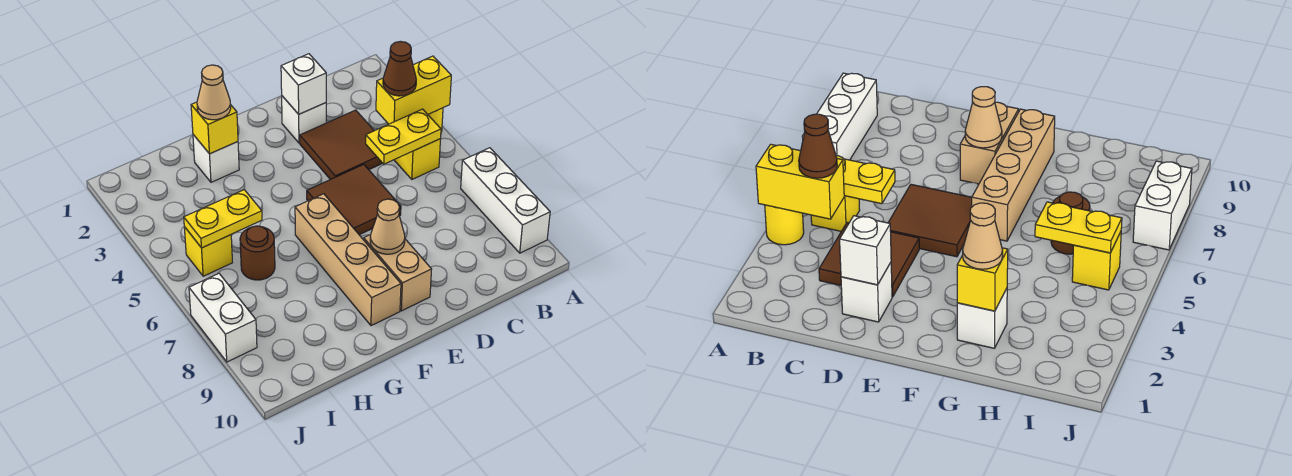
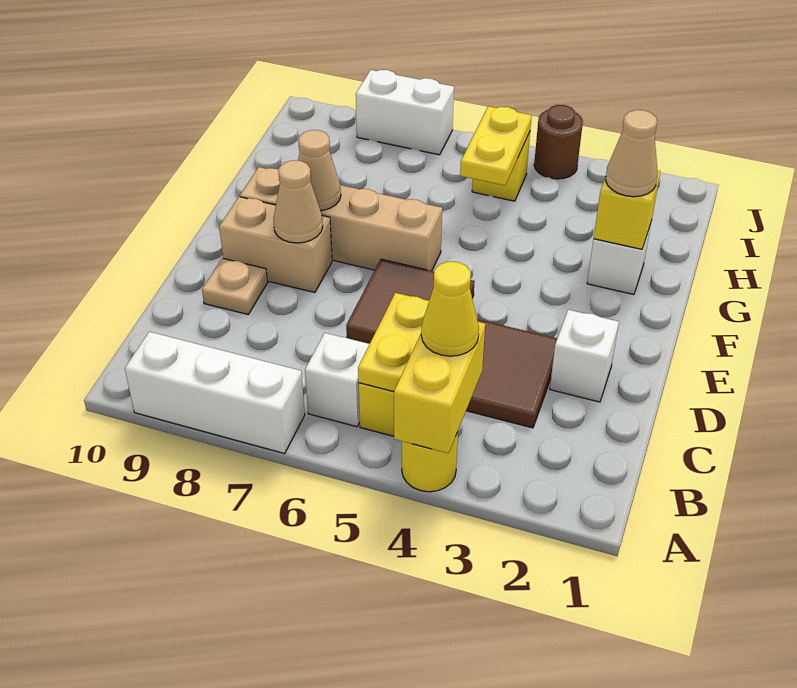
brown cone B4 level 3 -> yellow cone B4 level 3
white brick D2 level 2 -> white brick B6 level 1
none -> tan plate D9 level 1
none -> tan cone F8 level 2
brown round brick H6 level 1 -> brown round brick J4 level 1

